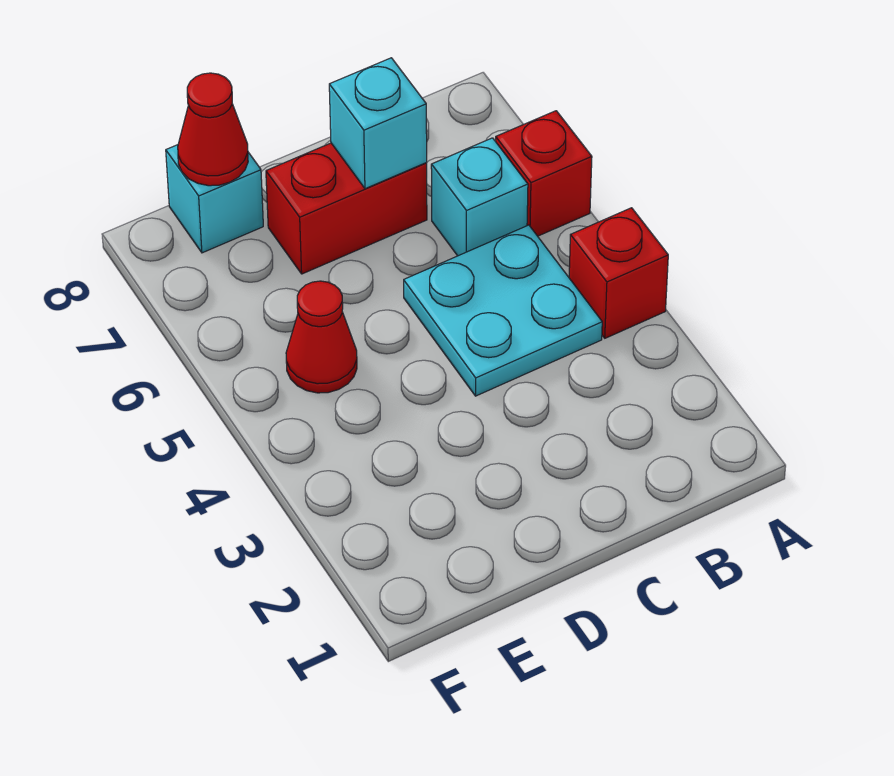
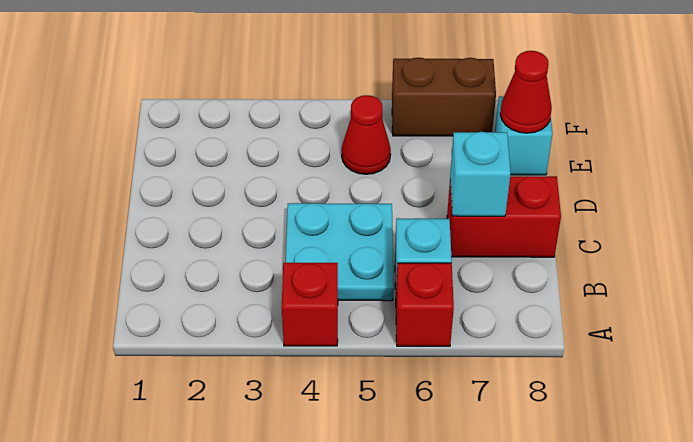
red brick C7:D7 level 1 -> red brick C7:C8 level 1
none -> brown brick F6:F7 level 1

